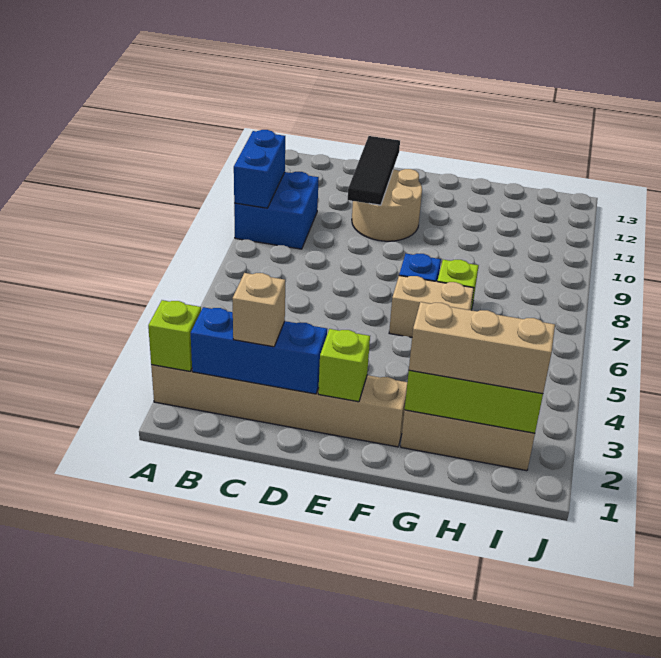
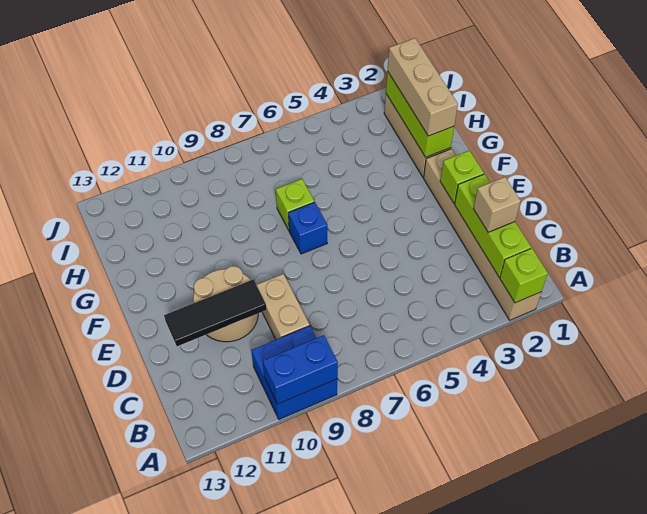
blue brick B2:D2 level 2 -> lime brick B2:D2 level 2
tan brick F6:G6 level 1 -> tan brick C9:D9 level 1

